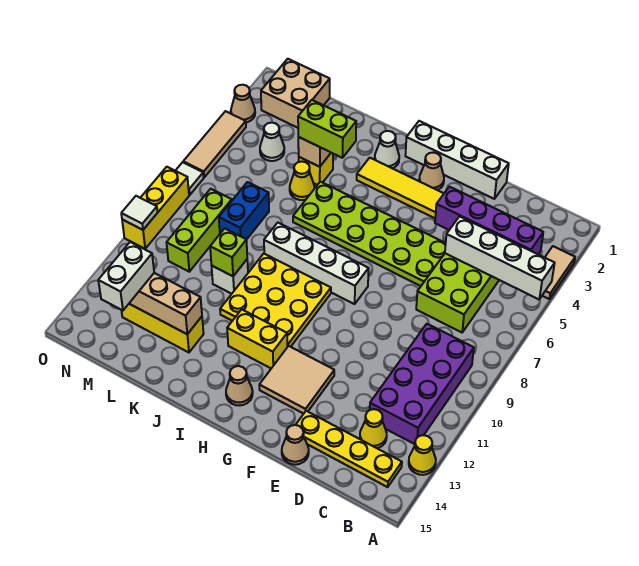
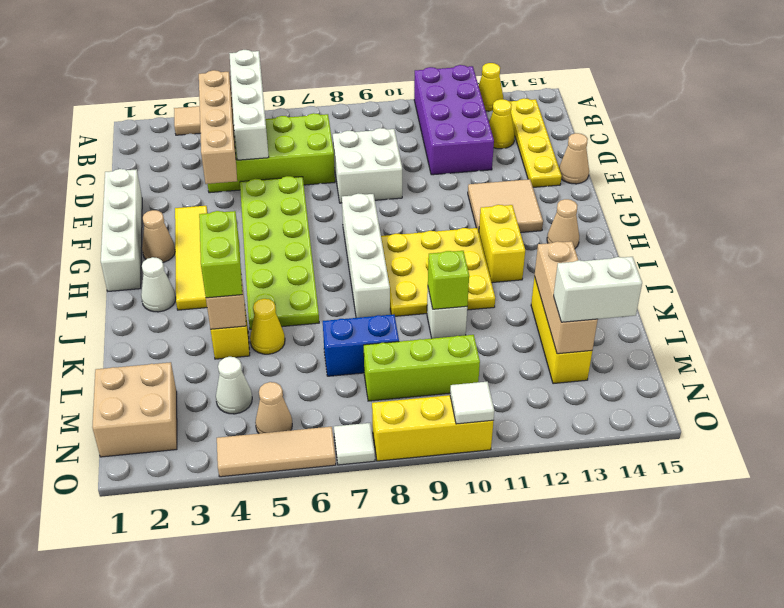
purple brick B4:E4 level 2 -> tan brick B4:E4 level 2
purple brick B9:C12 level 1 -> purple brick A11:D12 level 1
none -> white brick D8:E9 level 1
tan cone O3 level 1 -> tan cone N5 level 1

